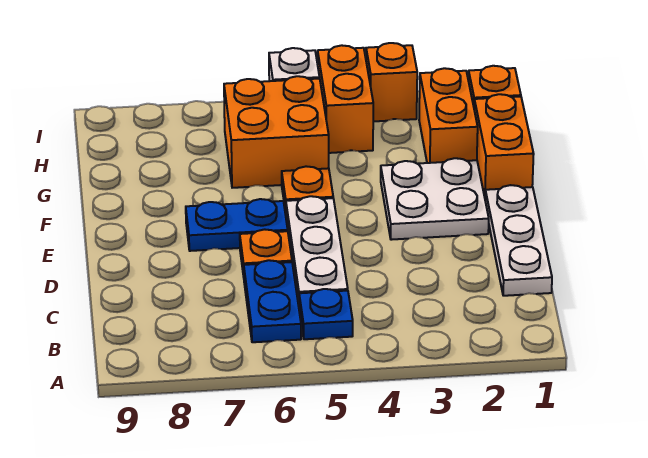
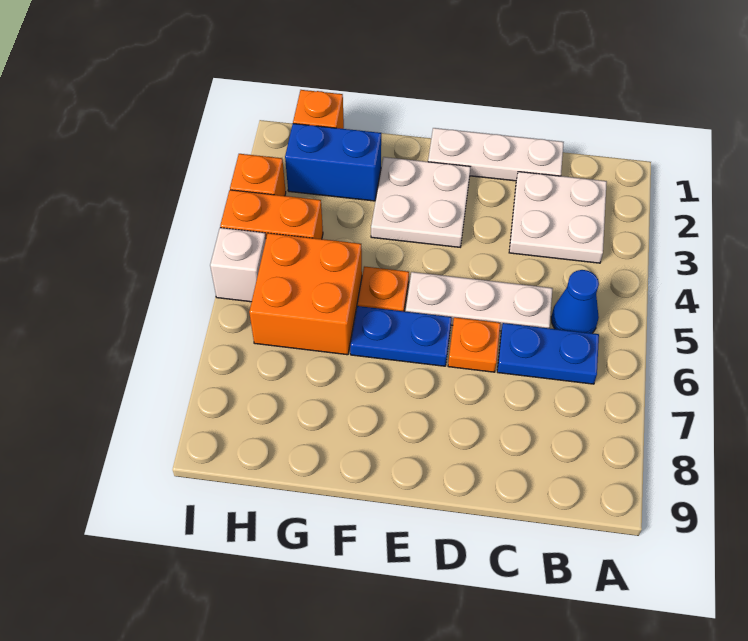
none -> white plate B2:C3 level 1
blue plate B5 level 1 -> blue cone B5 level 1
blue plate E6:E7 level 1 -> blue plate E6:F6 level 1
orange brick F1:G1 level 1 -> none
orange brick G2:H2 level 1 -> blue brick G2:H2 level 1

